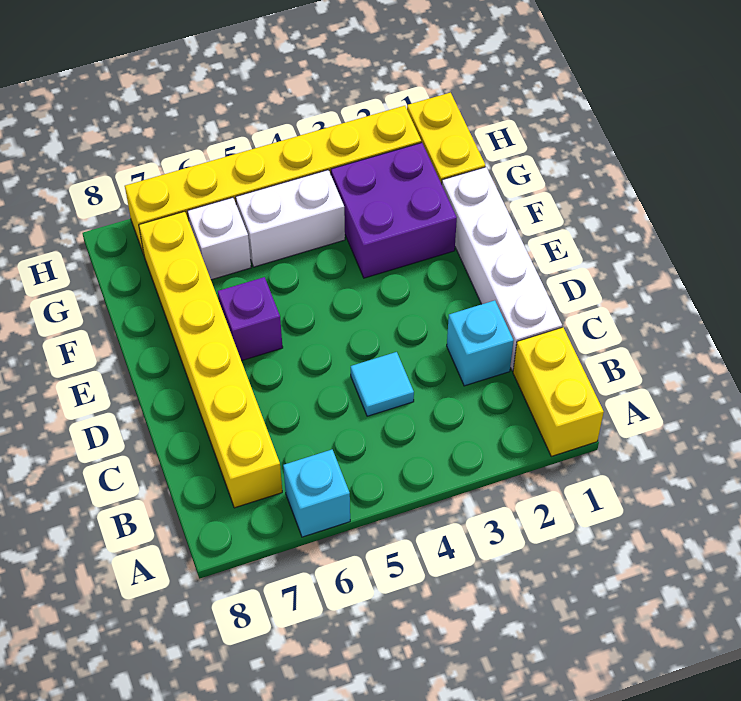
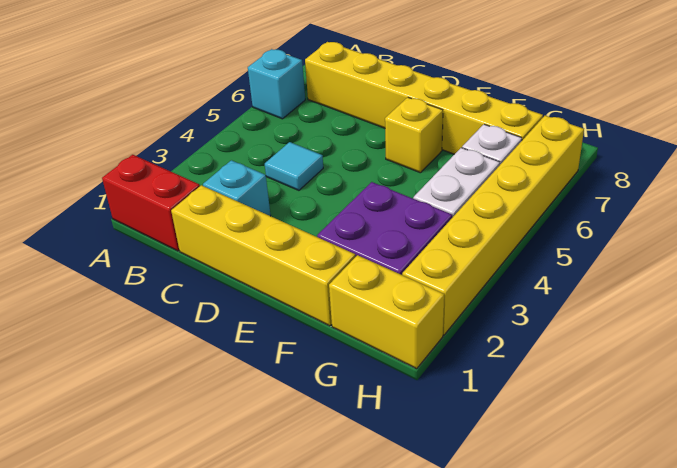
yellow brick A1:B1 level 1 -> red brick A1:B1 level 1
white brick C1:F1 level 1 -> yellow brick C1:F1 level 1
purple brick E6 level 1 -> yellow brick E6 level 1

